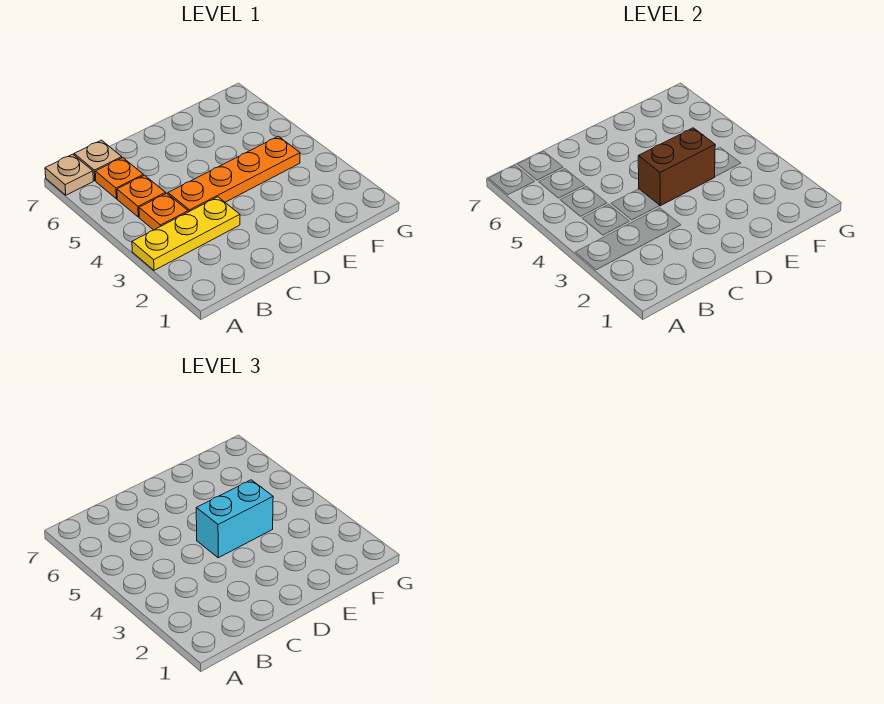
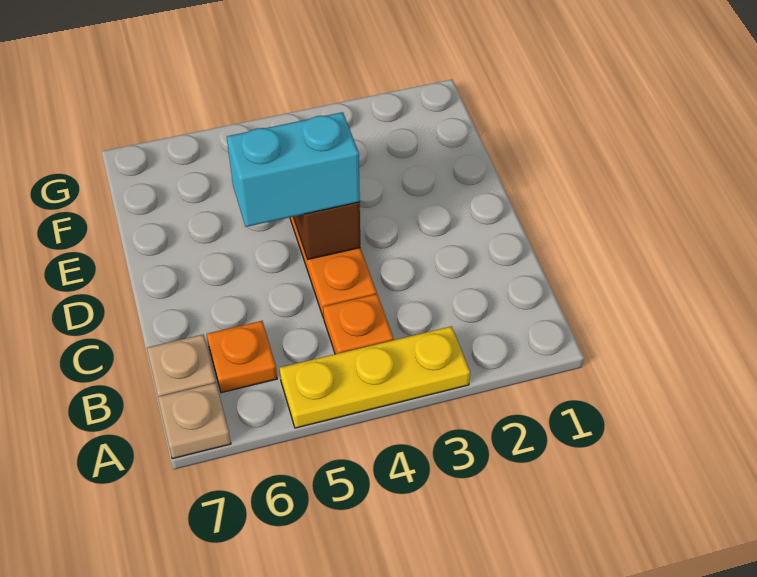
yellow plate A3:C3 level 1 -> yellow plate A3:A5 level 1
orange plate B5 level 1 -> none
cyan brick D4:E4 level 3 -> cyan brick D4:D5 level 3

